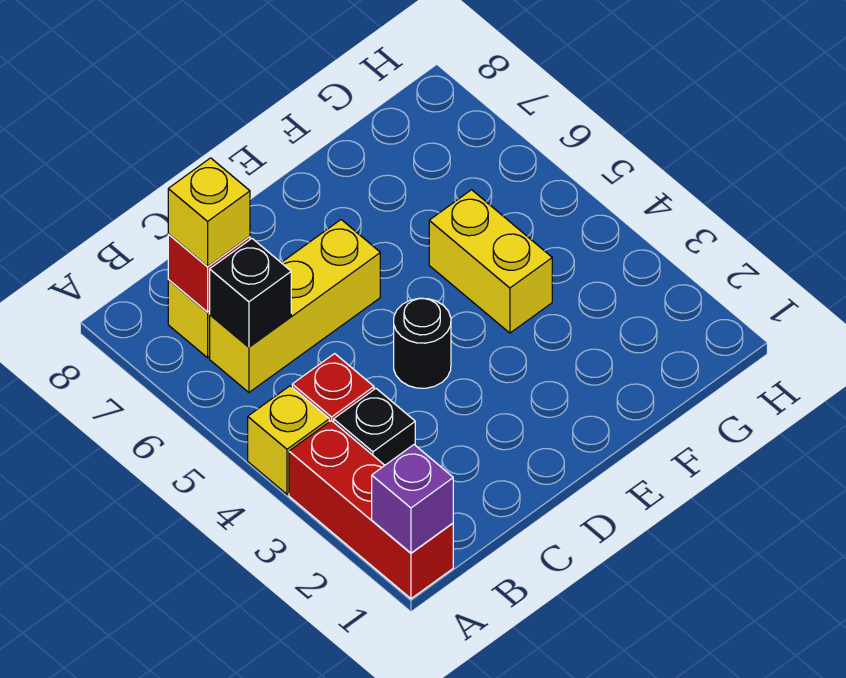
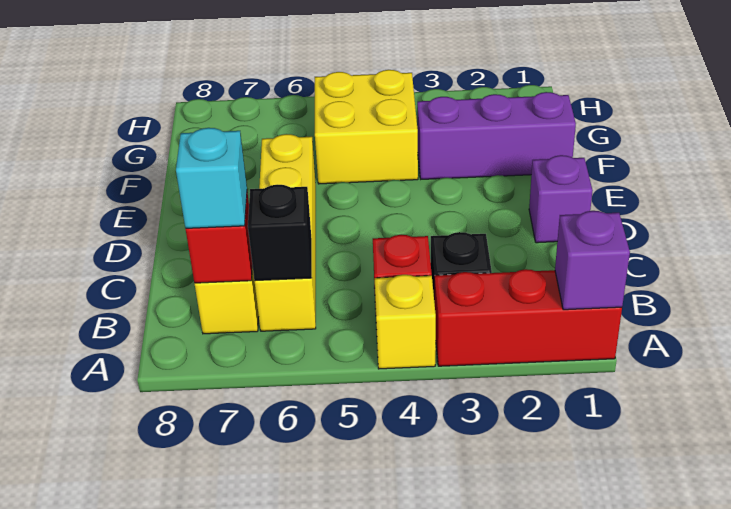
yellow brick B6:D6 level 1 -> yellow brick B6:E6 level 1
yellow brick B7 level 3 -> cyan brick B7 level 3
none -> purple brick D1 level 1
black round brick D4 level 1 -> none
none -> purple brick F1:F3 level 1
yellow brick F4:F5 level 1 -> yellow brick F4:G5 level 1

